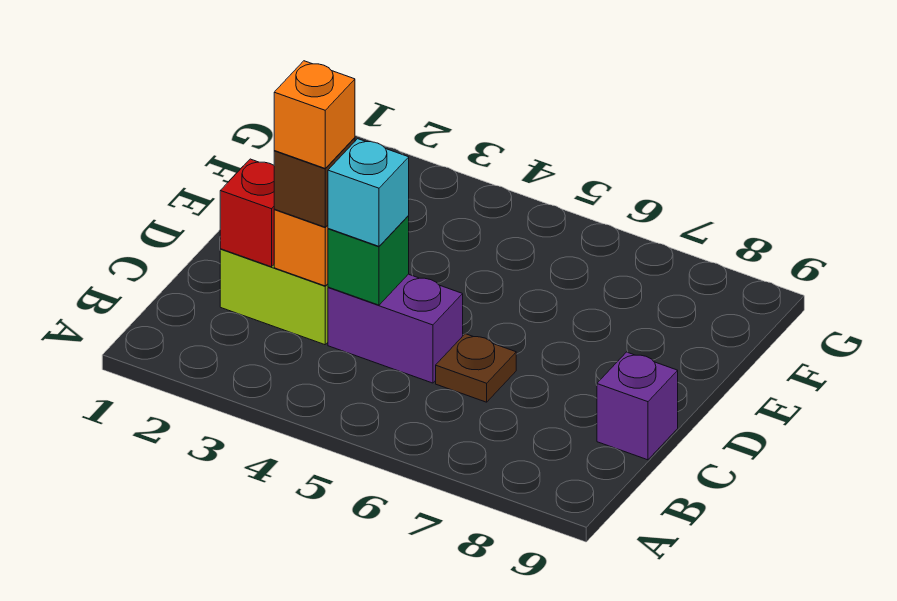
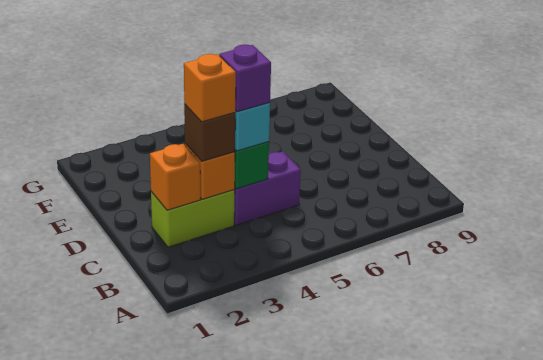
red brick C2 level 2 -> orange brick C2 level 2
brown plate C6 level 1 -> none
purple brick C9 level 1 -> purple brick C4 level 4

